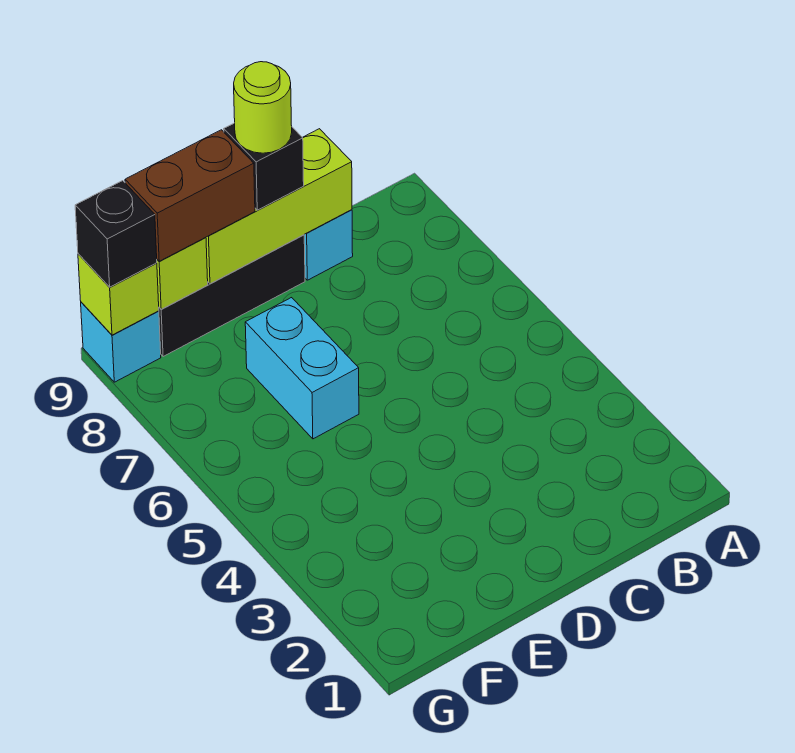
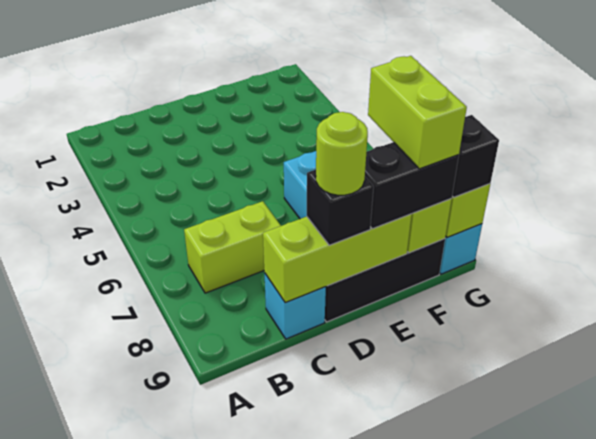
none -> lime brick B7:C7 level 1
brown brick E9:F9 level 3 -> black brick E9:F9 level 3
none -> lime brick F8:F9 level 4

